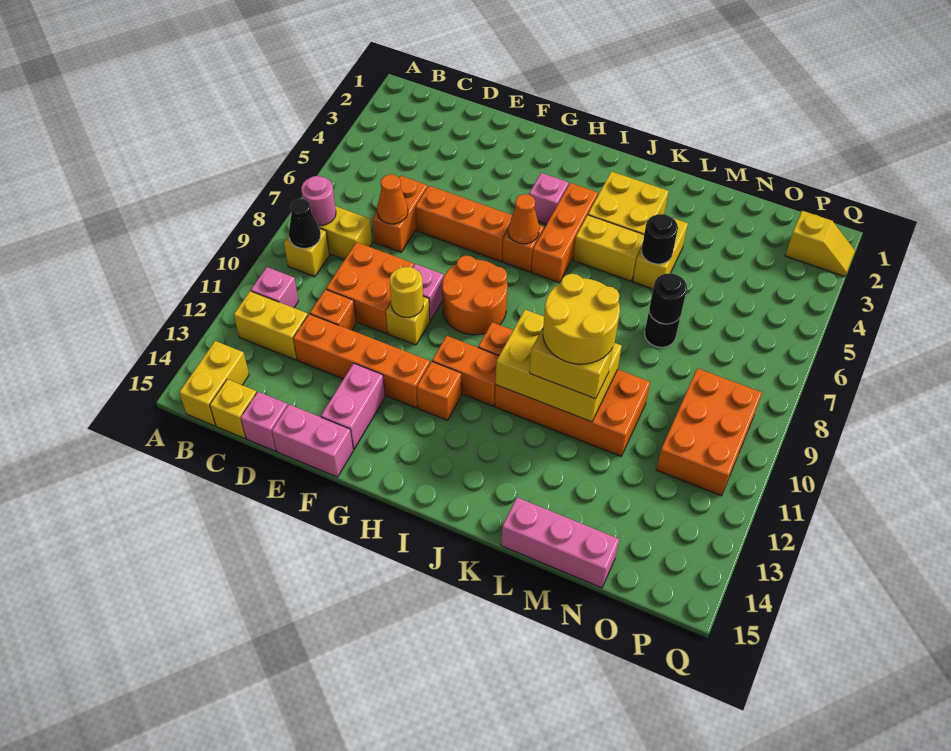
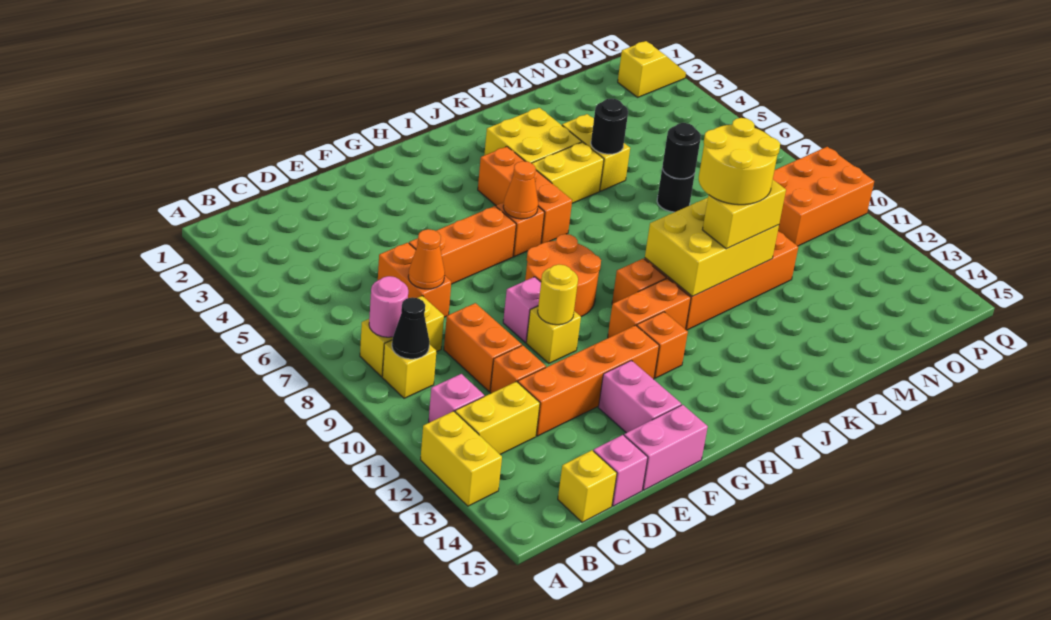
yellow brick B14:B15 level 1 -> yellow brick A12:A13 level 1
orange brick D9:E10 level 1 -> orange brick D9:D10 level 1
pink brick H4 level 1 -> none
pink brick L15:N15 level 1 -> none
orange brick O9:P11 level 1 -> orange brick O9:Q10 level 1

